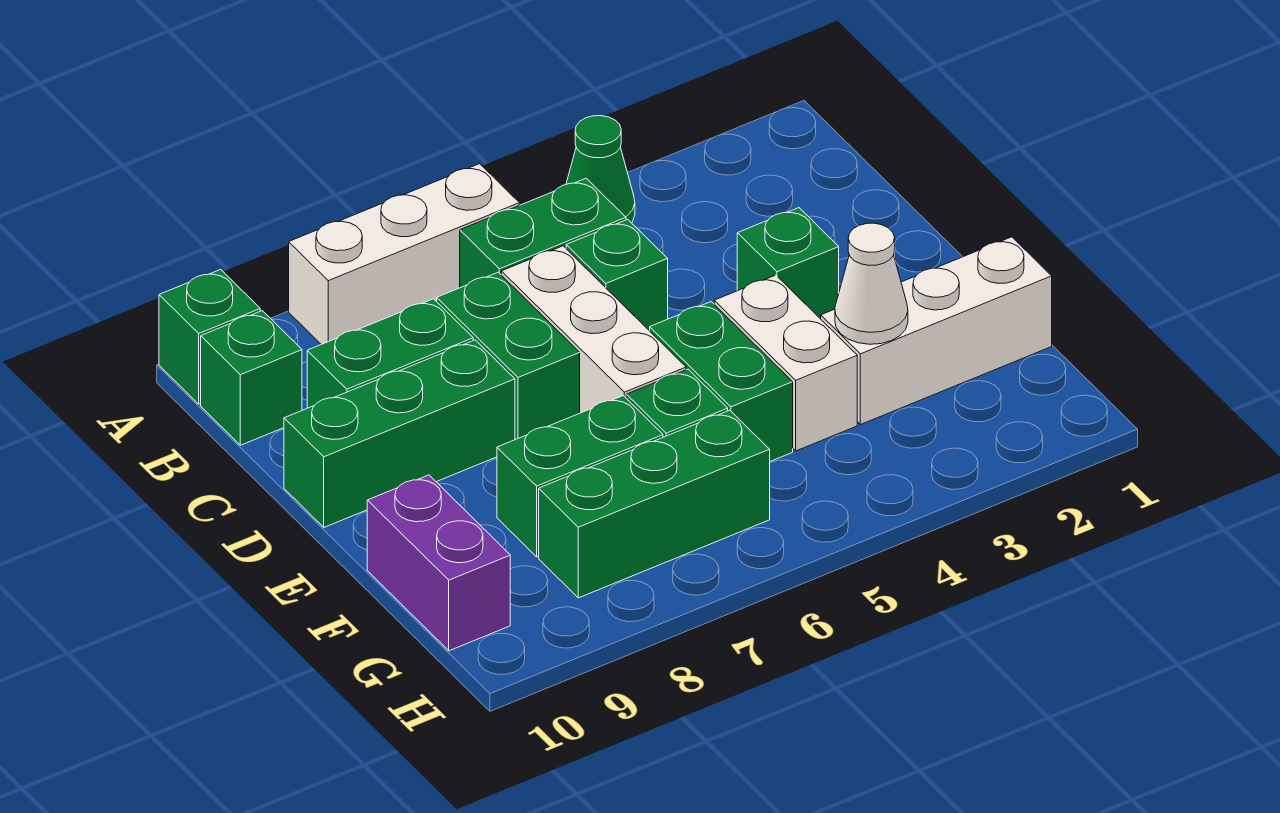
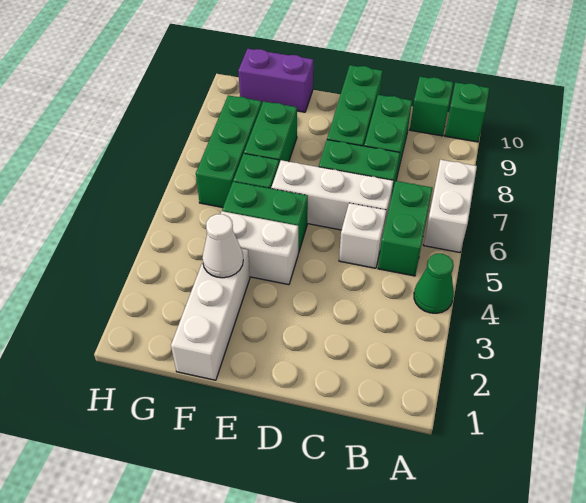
white brick A6:A8 level 1 -> white brick A6:A7 level 1
green brick C5 level 1 -> white brick C5 level 1
green brick D3 level 1 -> none

